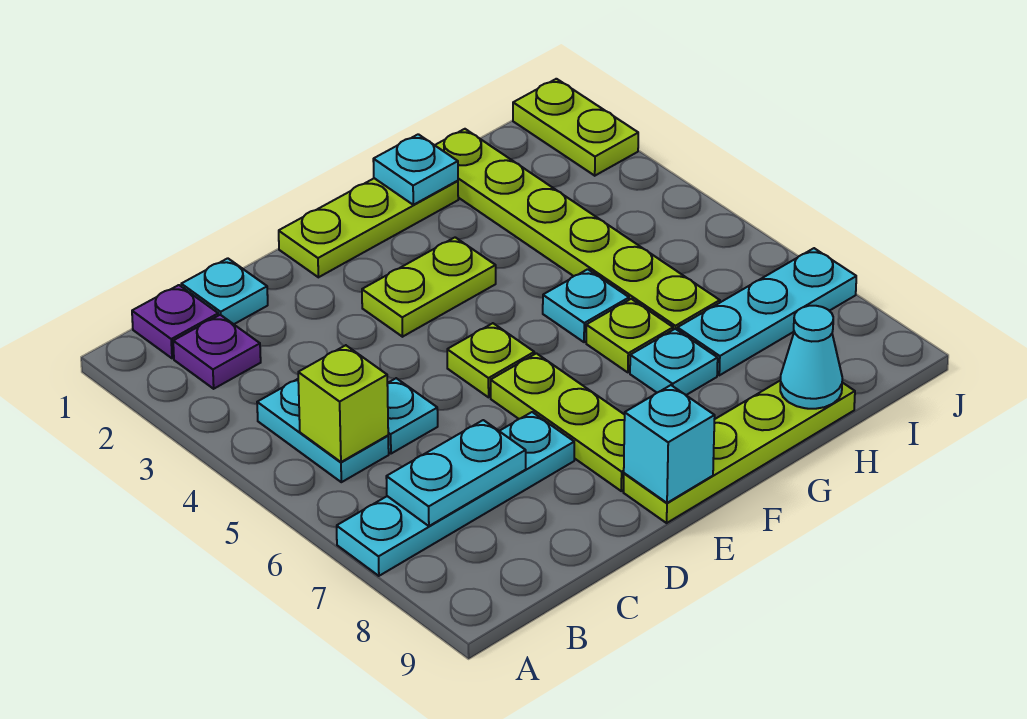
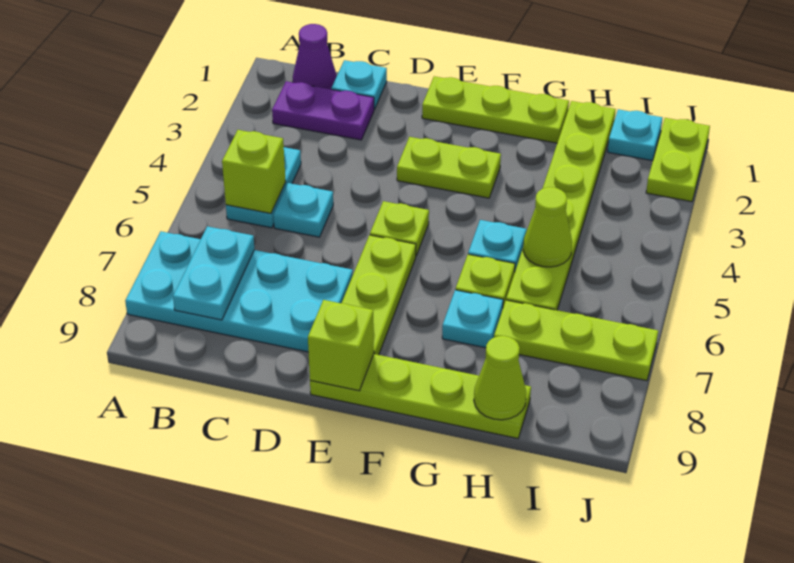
cyan plate A7:D7 level 1 -> cyan plate A7:D8 level 1
purple plate B1 level 1 -> purple cone B1 level 1
purple plate B2 level 1 -> purple plate B2:C2 level 1
cyan plate B7:C7 level 2 -> cyan plate B7:B8 level 2
cyan brick E9 level 2 -> lime brick E9 level 2
cyan plate G1 level 2 -> cyan plate I1 level 1
none -> lime cone H5 level 2
cyan plate H7:J7 level 1 -> lime plate H7:J7 level 1
cyan cone H9 level 2 -> lime cone H9 level 2

